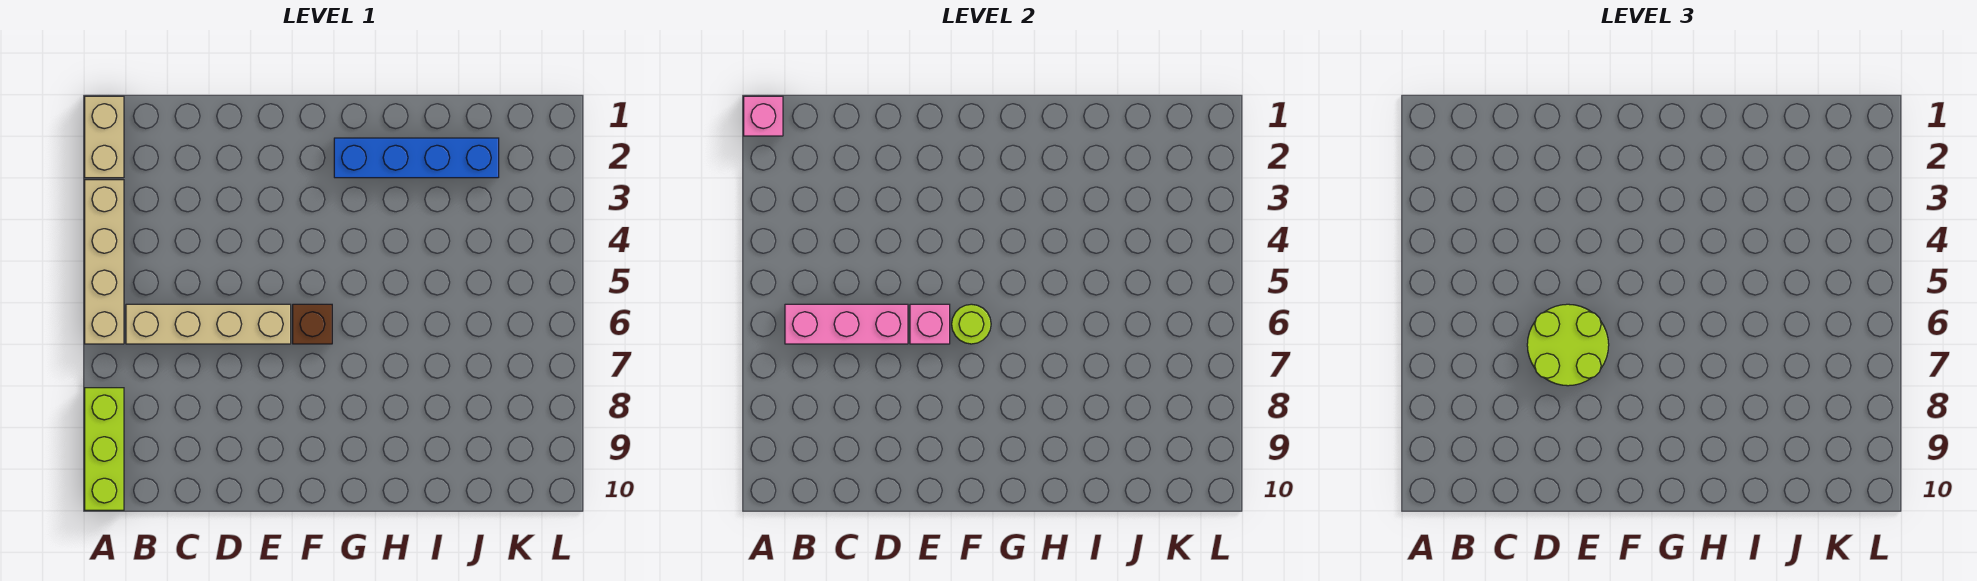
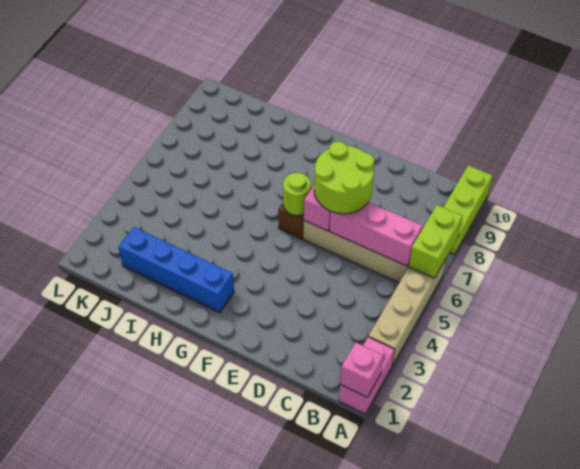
tan brick A1:A2 level 1 -> pink brick A1:A2 level 1
none -> lime brick A6:A7 level 2

